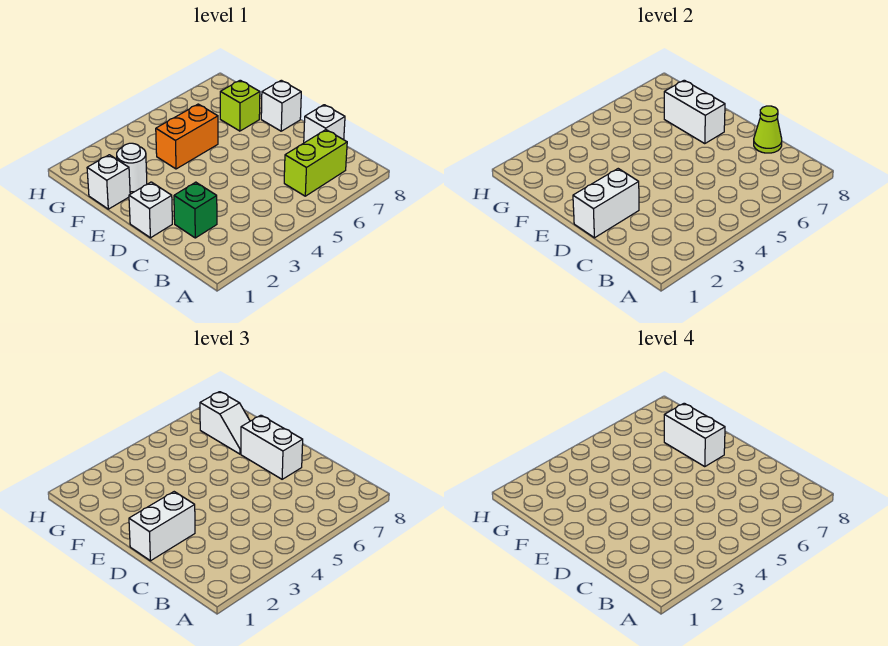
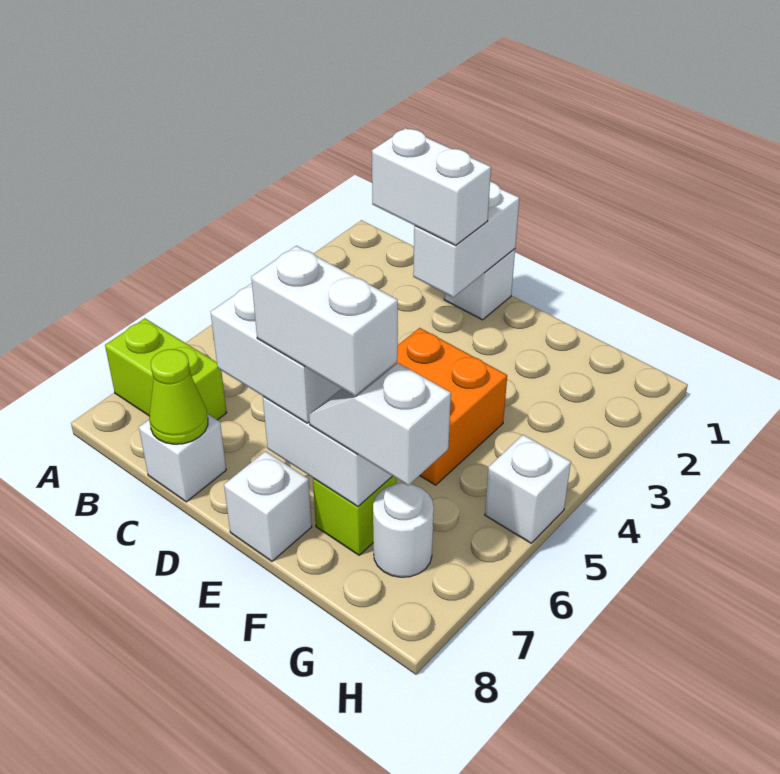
lime brick B6:B7 level 1 -> lime brick A7:B7 level 1
green brick C2 level 1 -> none
white brick D1:D2 level 3 -> white brick C2:D2 level 3
white brick F1 level 1 -> white brick H5 level 1
white round brick F2 level 1 -> white round brick G7 level 1
orange brick F4:F5 level 1 -> orange brick E4:F5 level 1

